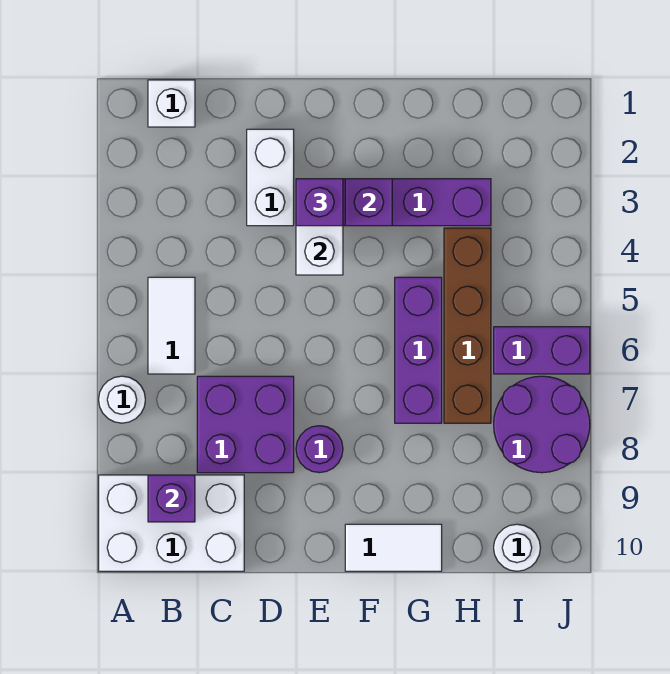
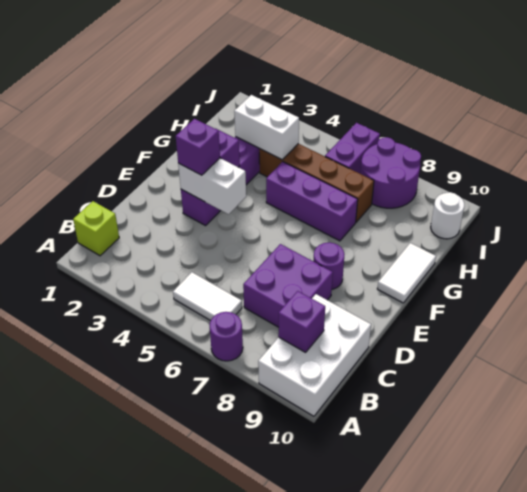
white round brick A7 level 1 -> purple round brick A7 level 1
white brick B1 level 1 -> lime brick B1 level 1
white brick D2:D3 level 1 -> white brick H3:H4 level 2

